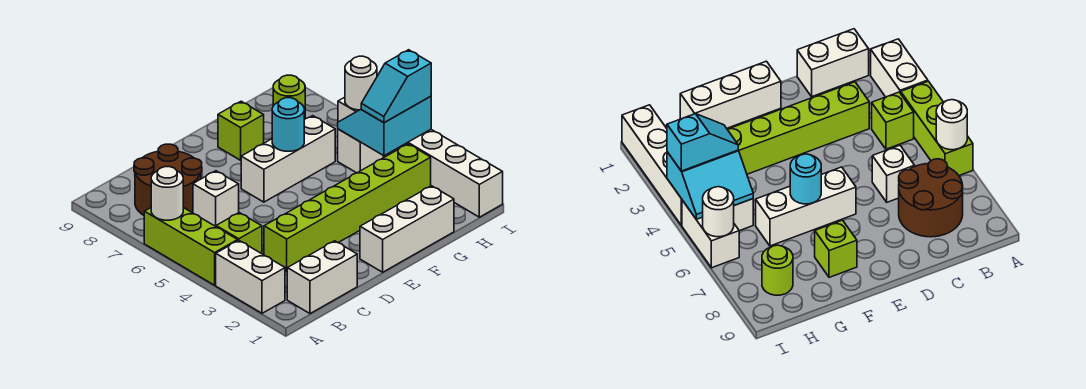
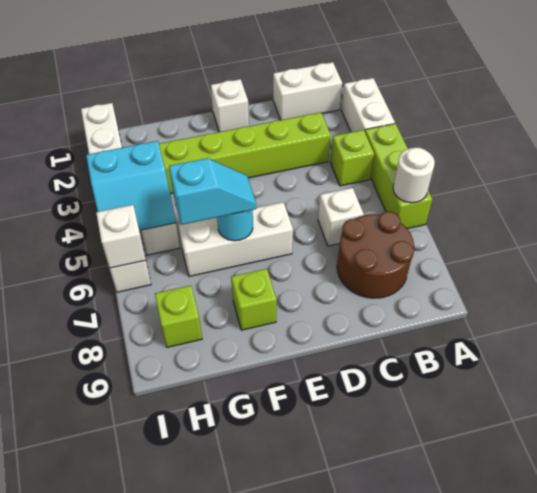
white brick E1:G1 level 1 -> white brick E1 level 1
cyan slope H4:I4 level 3 top I -> cyan slope F6:G6 level 3 top G
lime round brick H8 level 1 -> lime brick H8 level 1
white round brick I6 level 2 -> white brick I6 level 2

